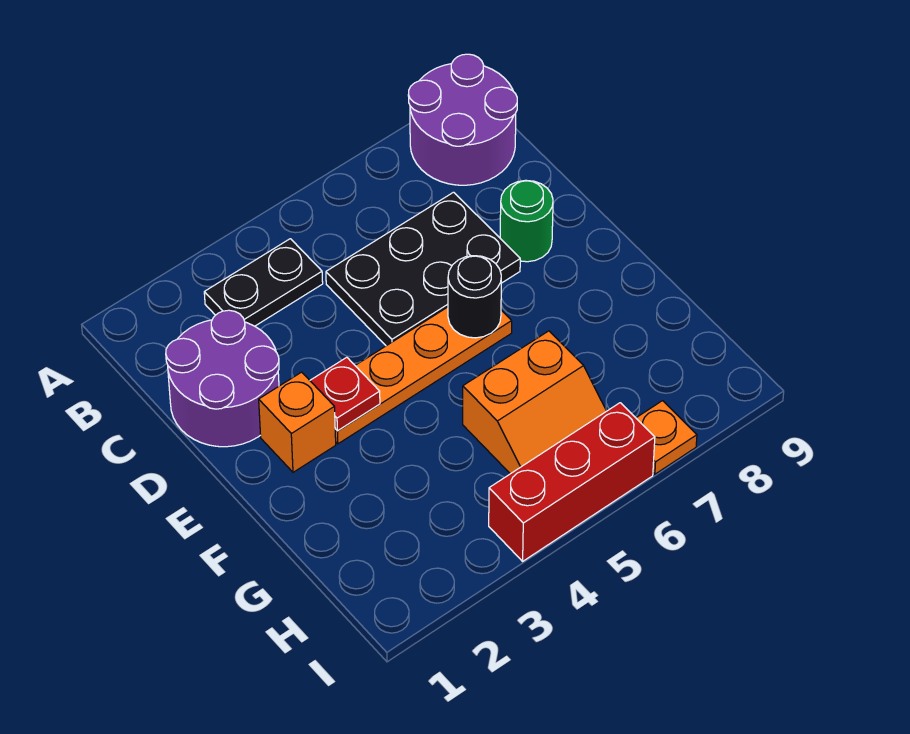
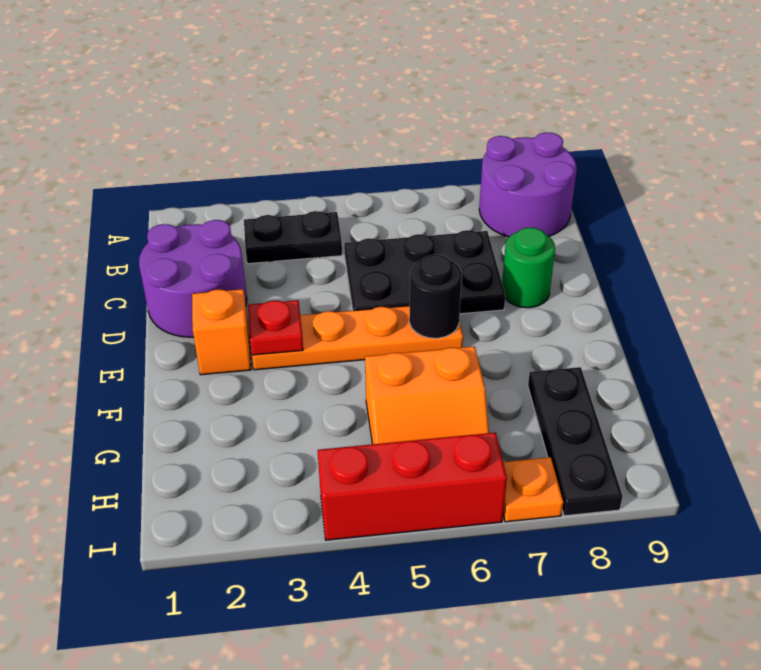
none -> black plate G8:I8 level 1

